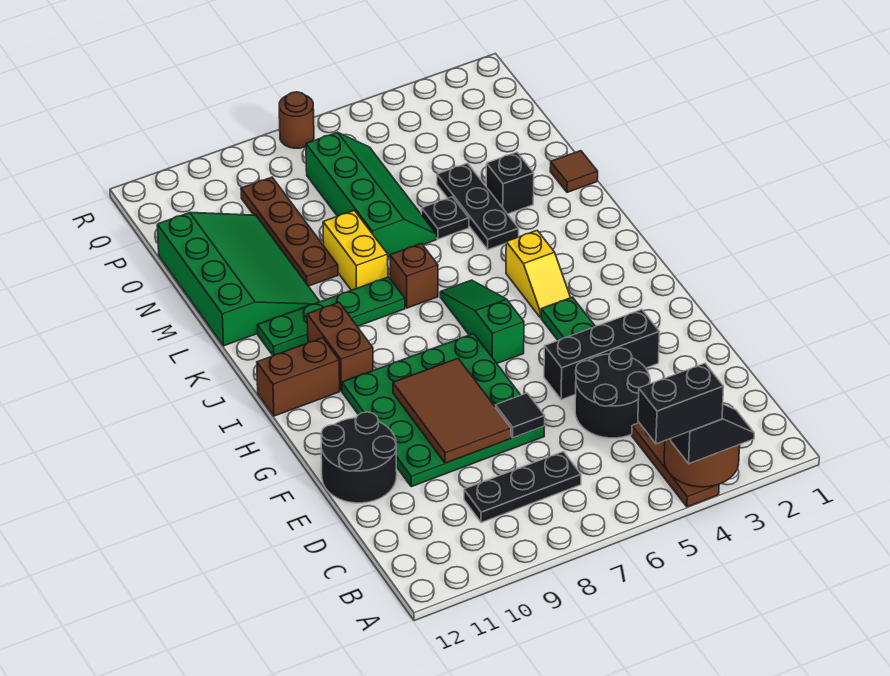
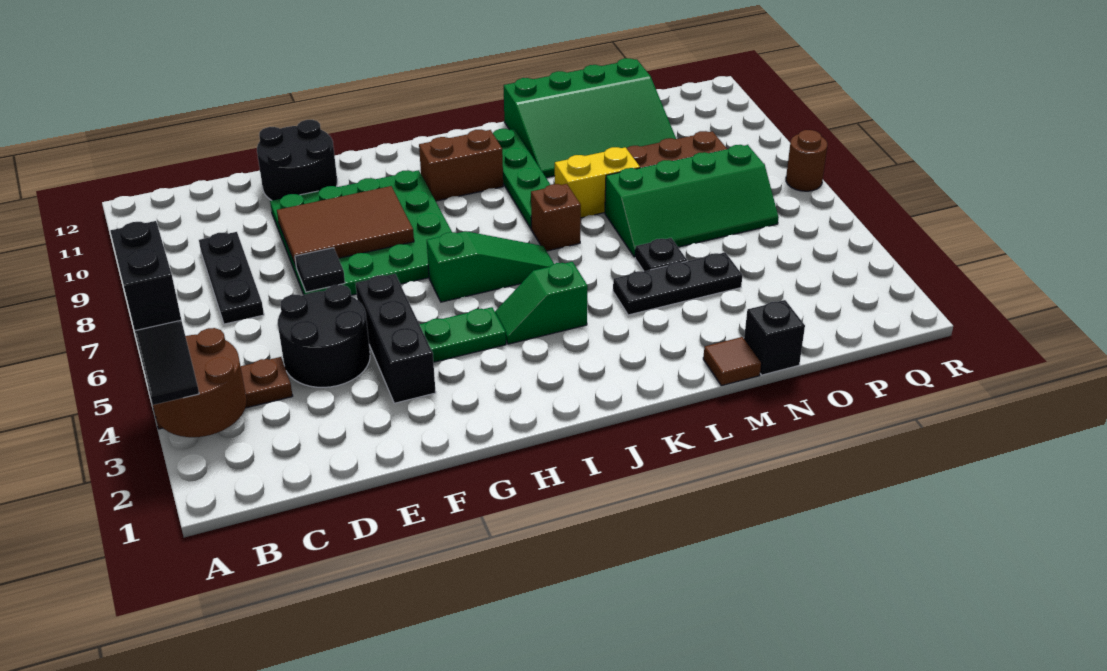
yellow slope I4:J4 level 1 top J -> green slope I4:J4 level 1 top J
brown brick I11:I12 level 1 -> none
black brick M3 level 1 -> black brick N1 level 1

